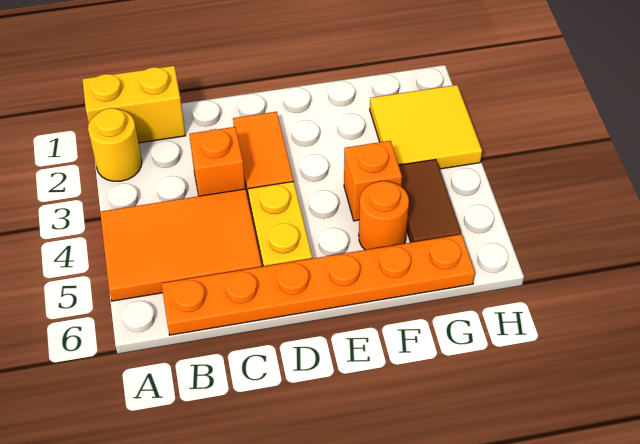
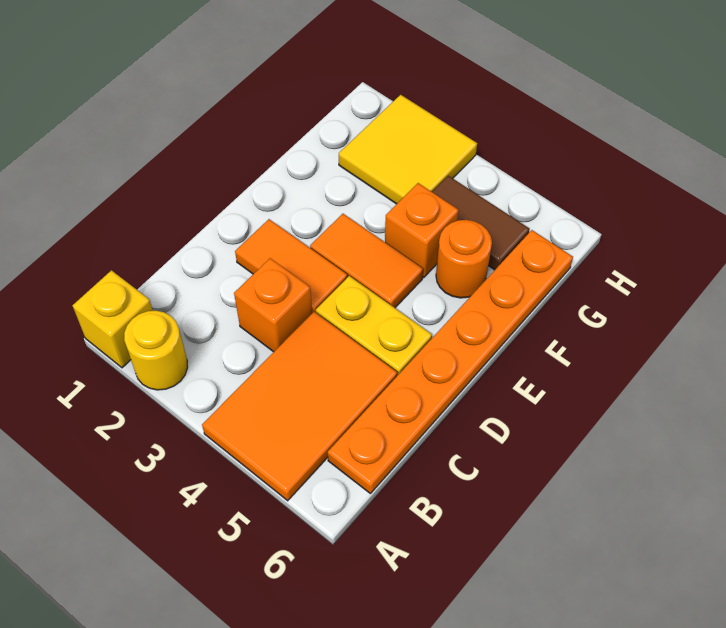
yellow brick A1:B1 level 1 -> yellow brick A1 level 1
none -> orange tile E3:E4 level 1

